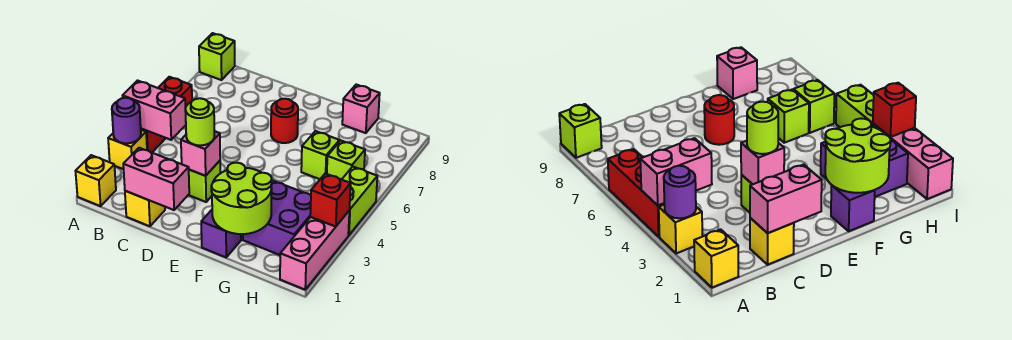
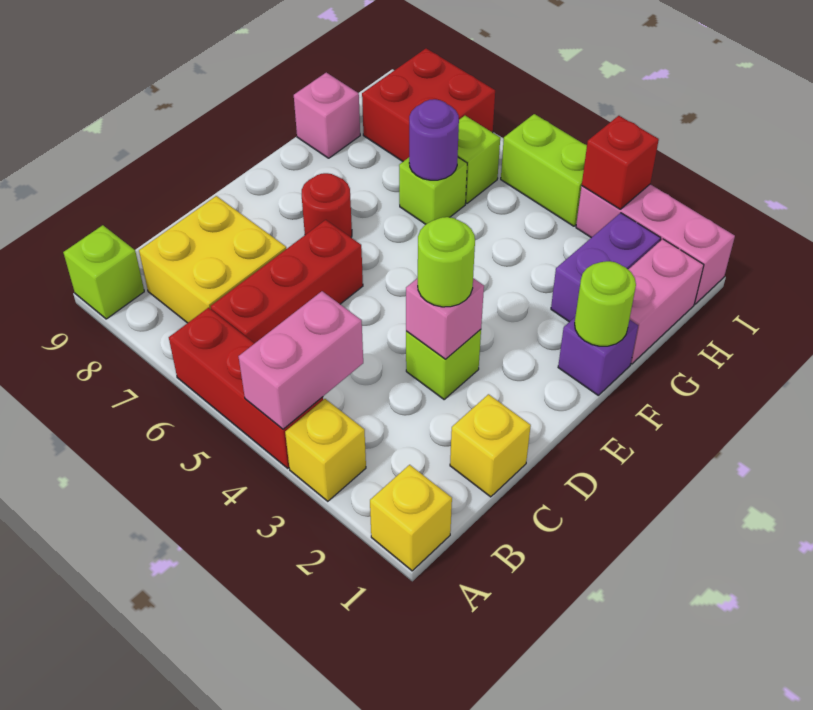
purple round brick A3 level 2 -> purple round brick G6 level 2
none -> red brick B6:D6 level 1
none -> yellow brick B7:C8 level 1
pink brick C1:D1 level 2 -> pink brick G1:H1 level 1
lime round brick F1:G2 level 2 -> lime round brick F1 level 2
purple brick G2:H3 level 1 -> purple brick G2:H2 level 1
none -> red brick H7:I8 level 1

